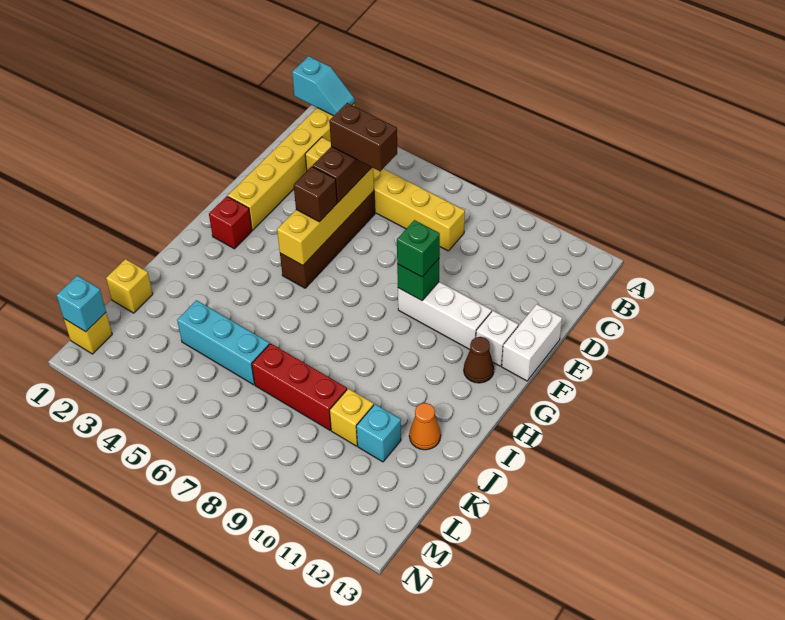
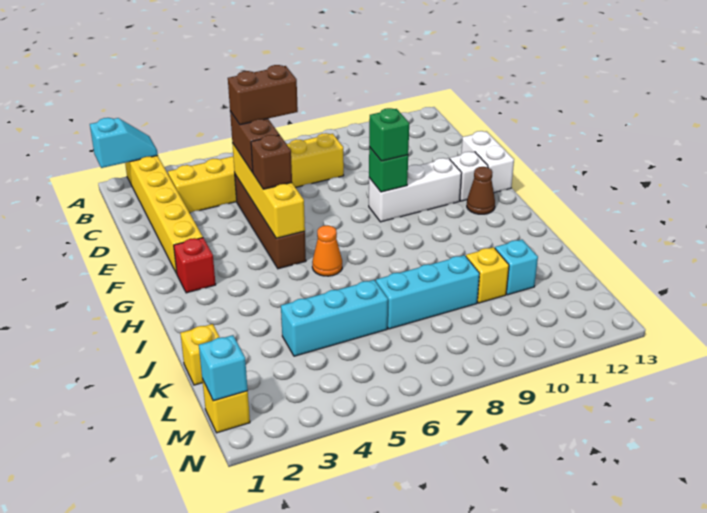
orange cone J12 level 1 -> orange cone H6 level 1
red brick K7:K9 level 1 -> cyan brick K7:K9 level 1

